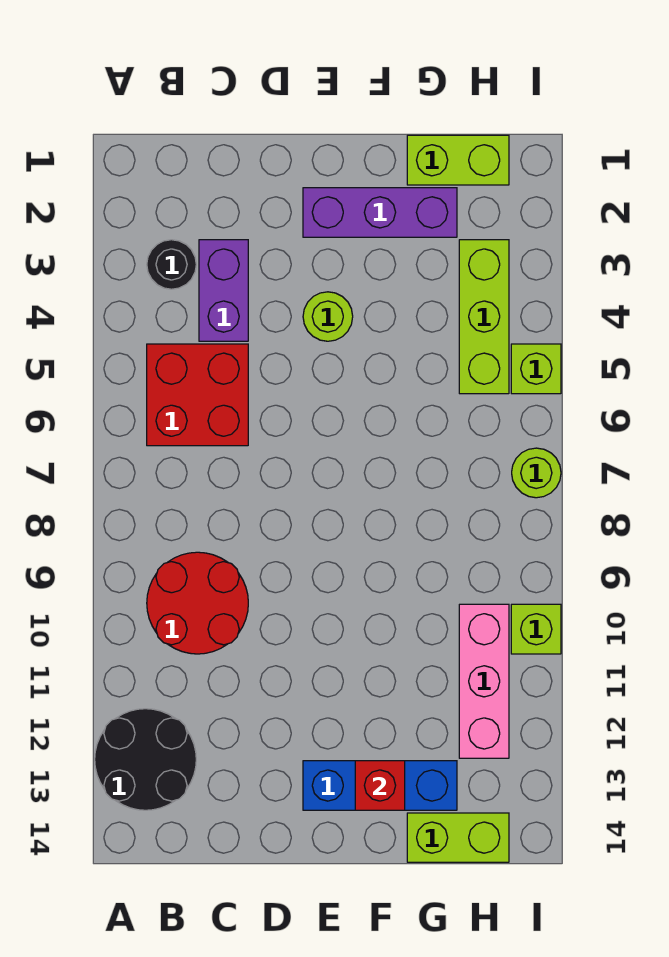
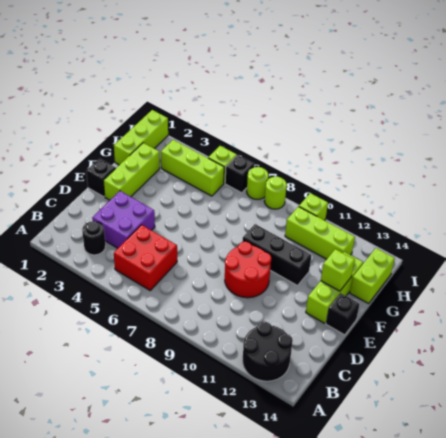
red round brick B9:C10 level 1 -> red round brick D9:E10 level 1
purple brick C3:C4 level 1 -> purple brick C3:D4 level 1
none -> black brick E1 level 1
purple brick E2:G2 level 1 -> lime brick E2:G2 level 1
lime round brick E4 level 1 -> lime round brick I8 level 1
blue brick E13:G13 level 1 -> lime brick E13:G13 level 1
none -> black brick E14 level 1
none -> black brick F9:F11 level 1
red brick F13 level 2 -> lime brick F13 level 2
lime brick G1:H1 level 1 -> lime brick G1:I1 level 1
pink brick H10:H12 level 1 -> lime brick H10:H12 level 1
none -> black brick I6 level 1

